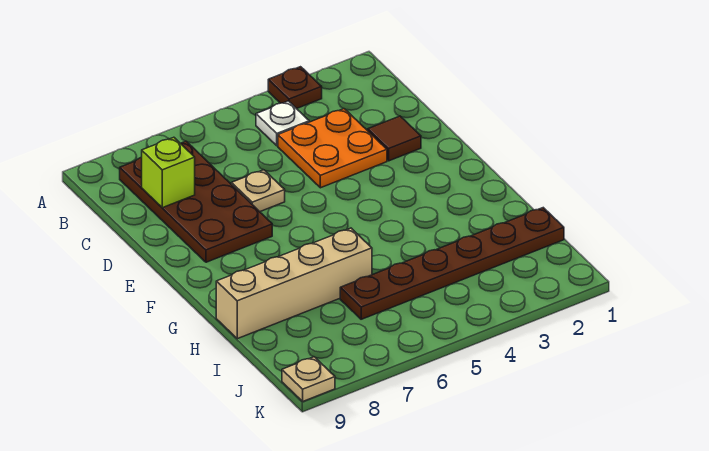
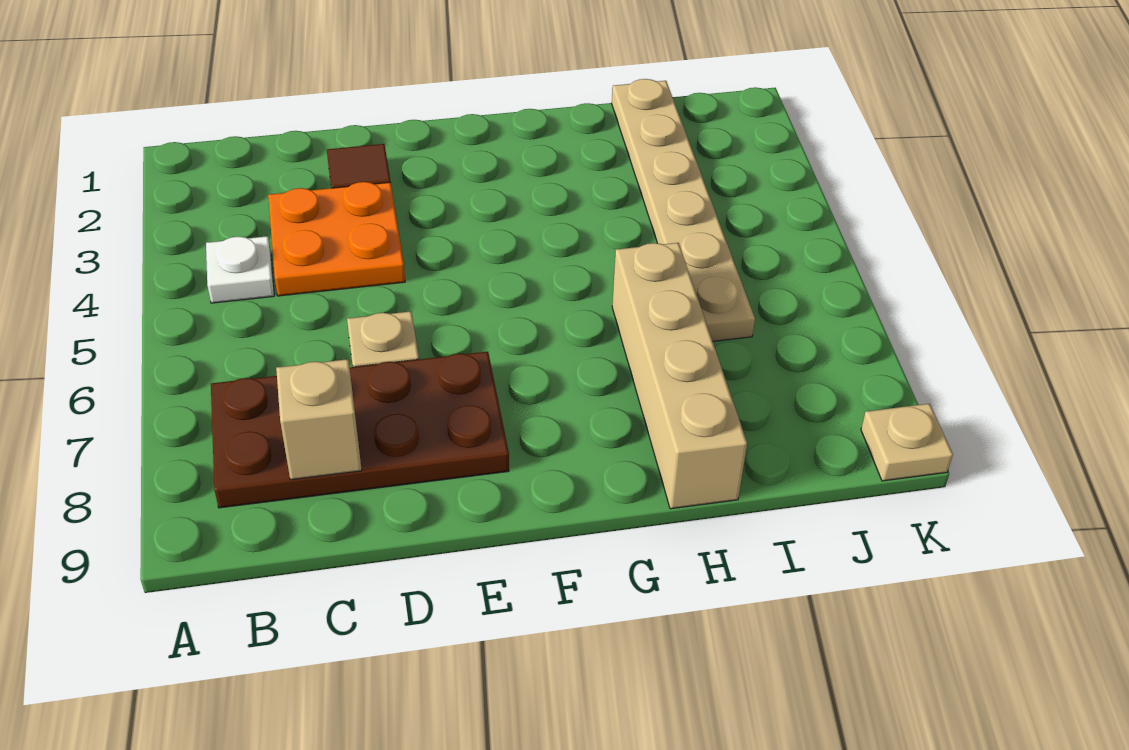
brown plate A3 level 1 -> none
lime brick C8 level 2 -> tan brick C8 level 2
brown plate I1:I6 level 1 -> tan plate I1:I6 level 1

